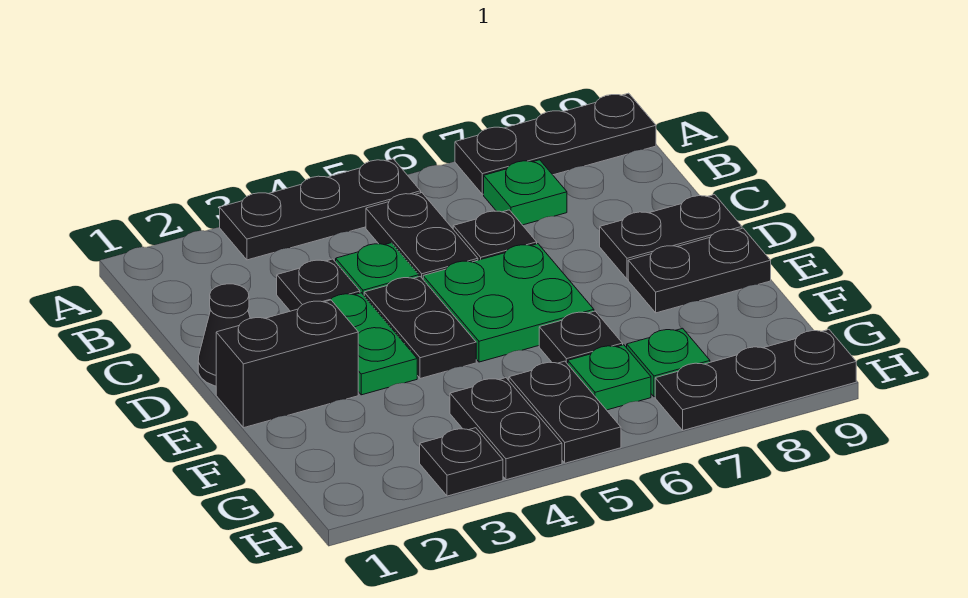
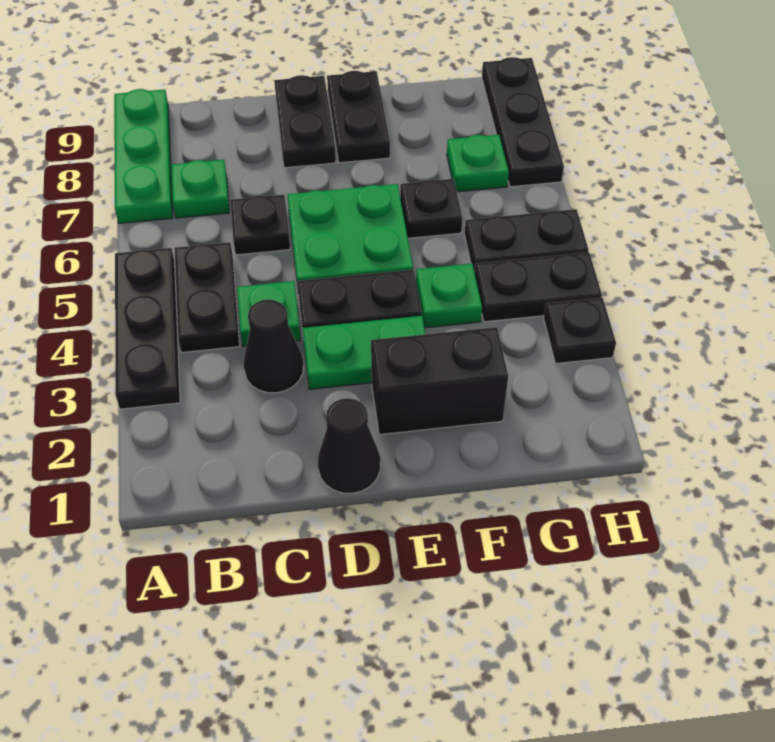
black plate A7:A9 level 1 -> green plate A7:A9 level 1
black plate B5:C5 level 1 -> black plate B4:B5 level 1
black plate C3 level 1 -> black cone C3 level 1
black brick E1:E2 level 1 -> black brick E2:F2 level 1
green plate G6 level 1 -> green plate F4 level 1

